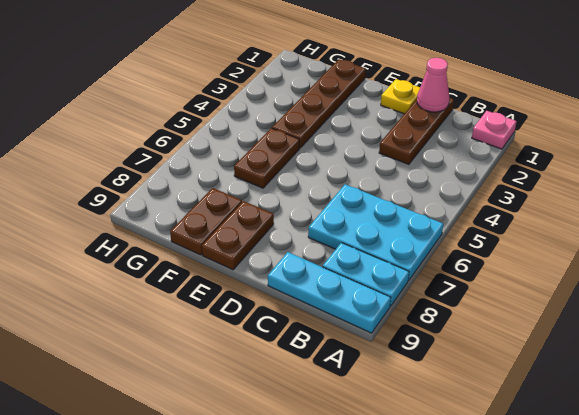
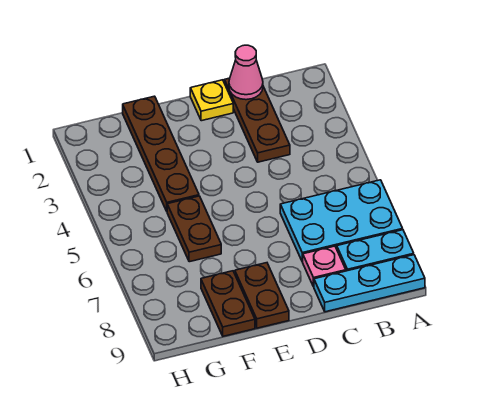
pink plate A1 level 1 -> pink plate C8 level 1

